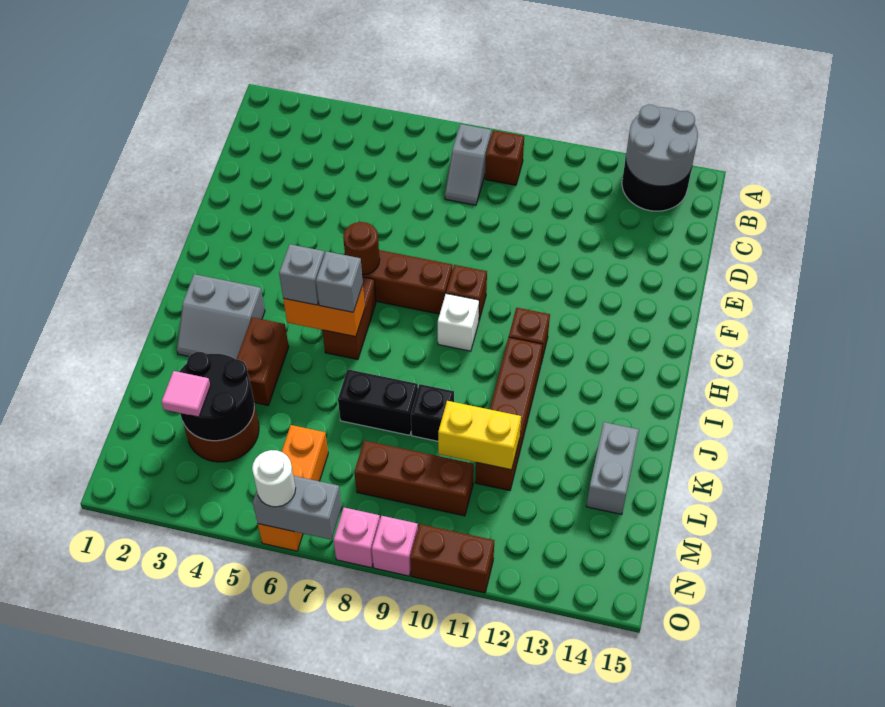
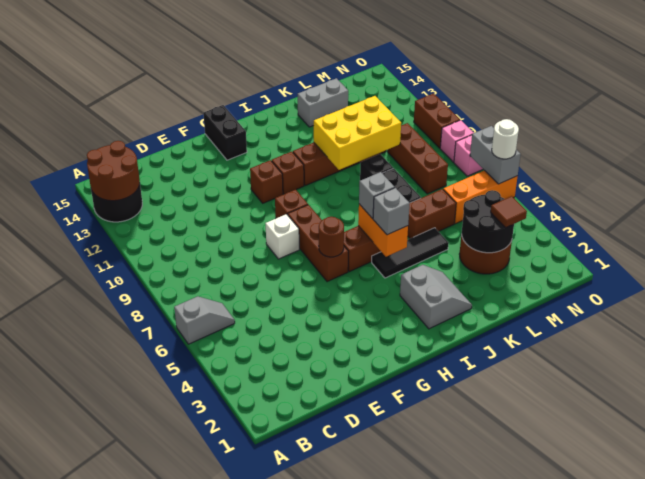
grey round brick A13:B14 level 2 -> brown round brick A13:B14 level 2
grey slope B8:C8 level 1 top B -> grey slope A6:B6 level 1 top A
brown brick B9 level 1 -> brown brick G11 level 1
none -> black brick G14:G15 level 1
white brick H9 level 1 -> white brick F8 level 1
none -> black tile I5:K5 level 1
brown brick J4:K4 level 1 -> brown brick K6:L6 level 1
yellow brick L10:L11 level 2 -> yellow brick J10:L11 level 2
pink tile M3 level 3 -> brown tile M3 level 3

